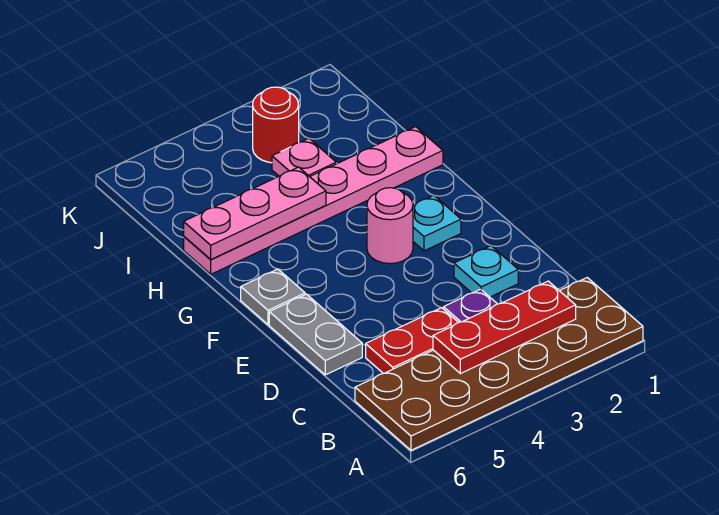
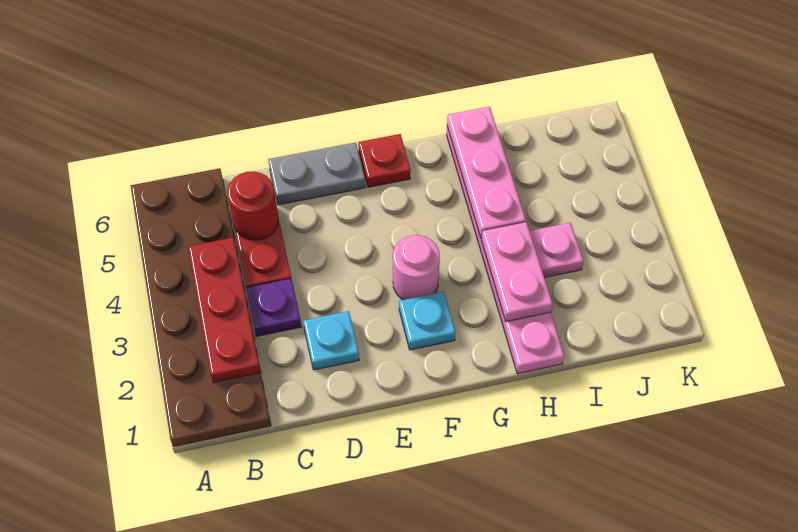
grey plate F6 level 1 -> red plate F6 level 1
none -> pink plate H2:H3 level 2
red round brick J3 level 1 -> red round brick C5 level 2

